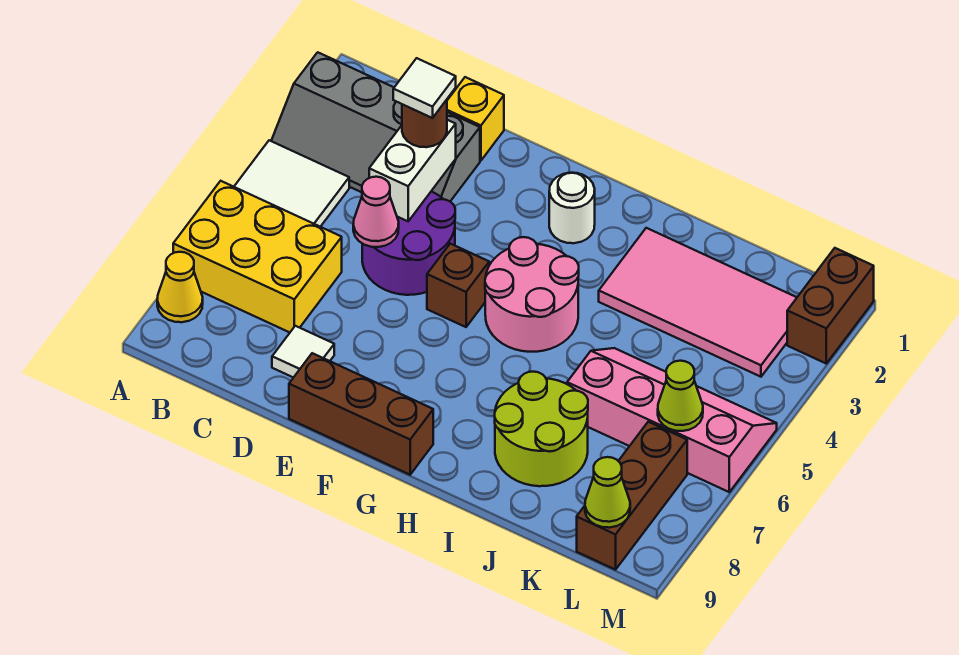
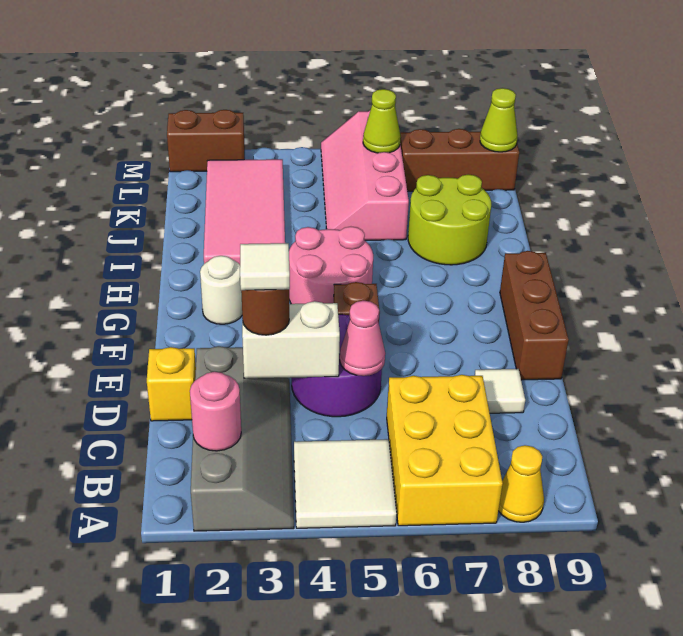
none -> pink round brick B2 level 2

